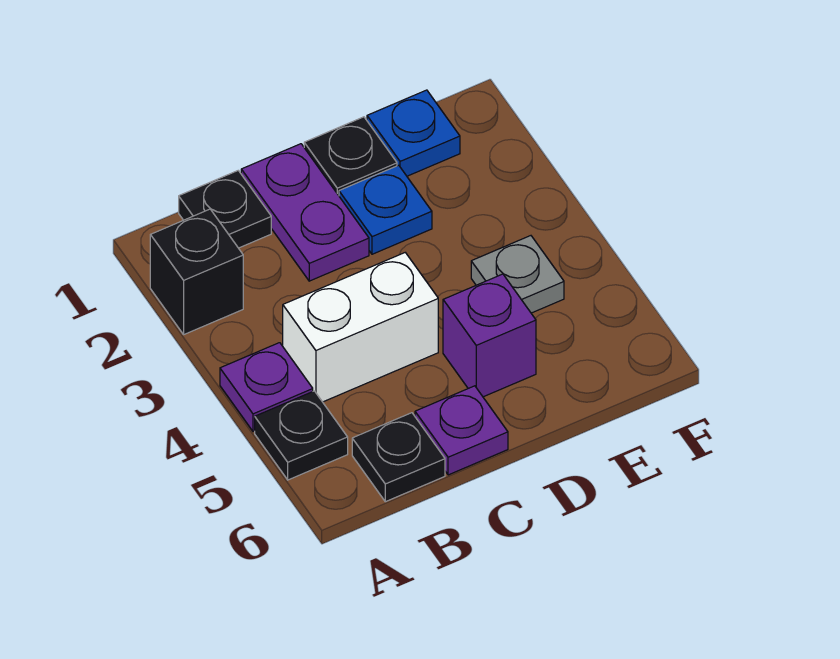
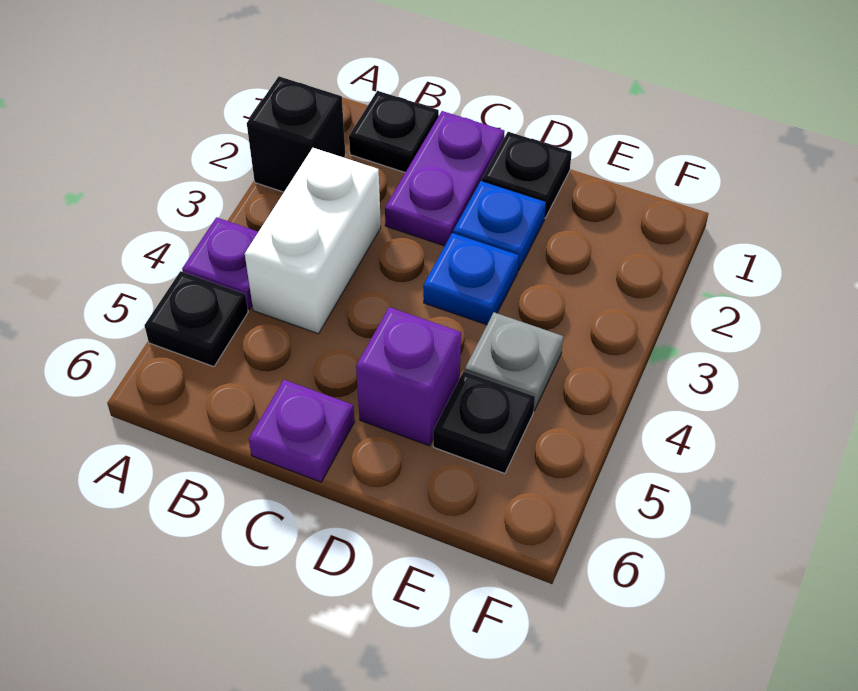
white brick B4:C4 level 1 -> white brick B3:B4 level 1
black plate B6 level 1 -> black plate E5 level 1
blue plate E1 level 1 -> blue plate D3 level 1

